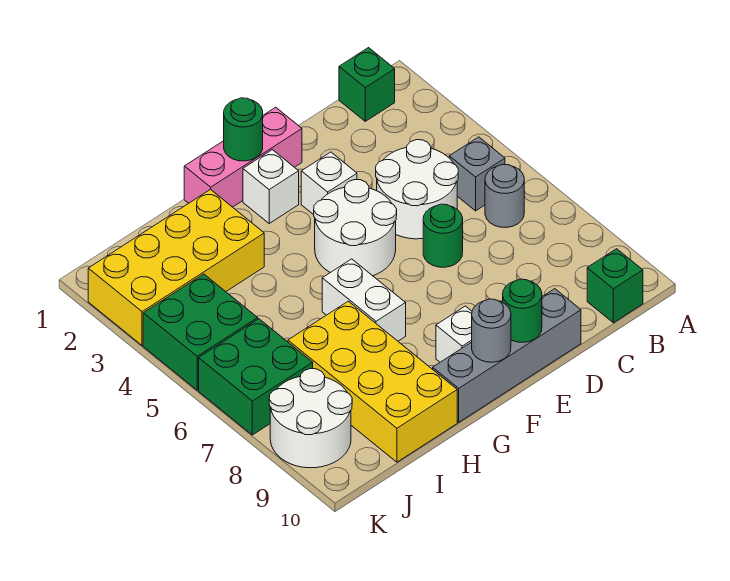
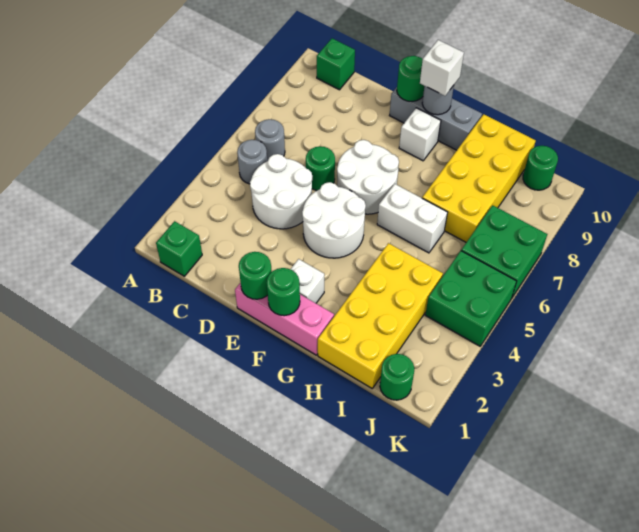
grey brick B5 level 1 -> grey round brick B5 level 1
grey brick D10:G10 level 1 -> grey brick E10:G10 level 1
none -> green round brick E1 level 2
white brick E3 level 1 -> white brick F10 level 3
white brick G6:G7 level 1 -> white brick G6:H6 level 1
yellow brick H2:K3 level 1 -> yellow brick H1:I4 level 1
none -> green round brick J1 level 1
white round brick J8:K9 level 1 -> white round brick E6:F7 level 1
none -> green round brick J10 level 1

